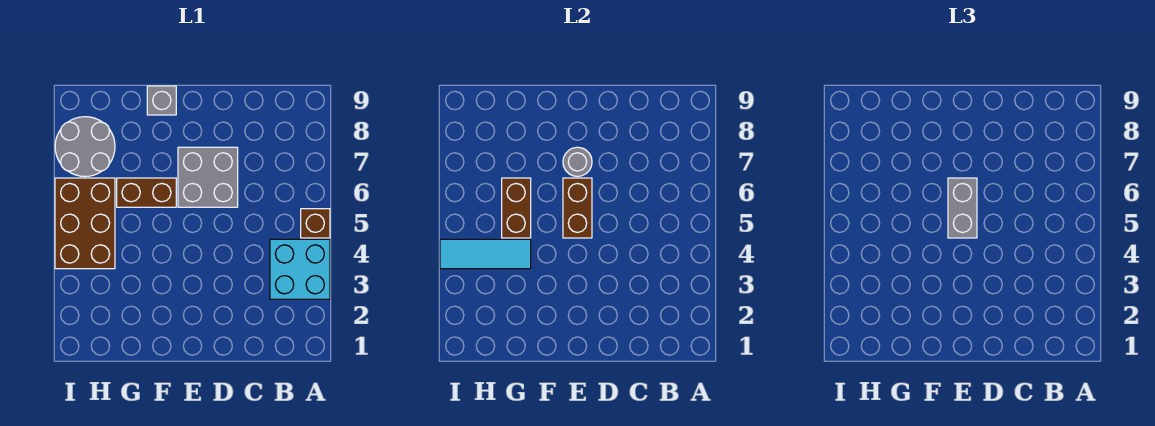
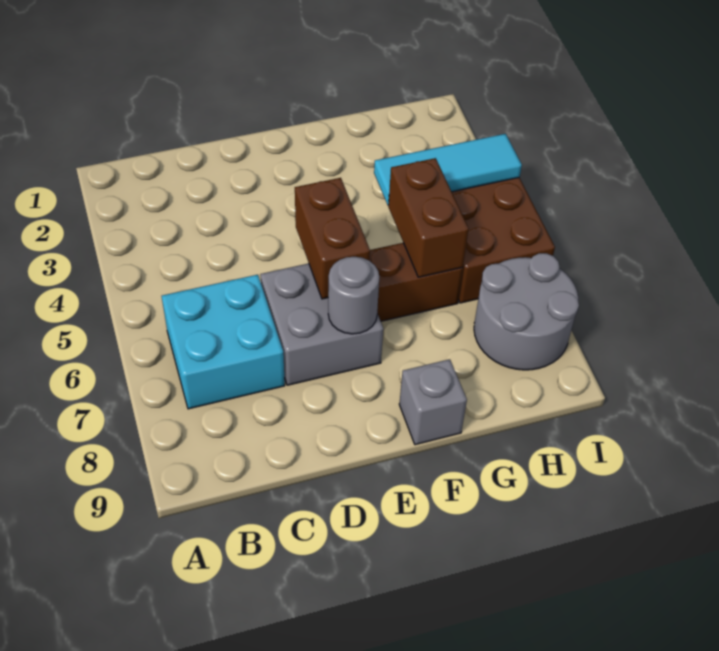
cyan brick A3:B4 level 1 -> cyan brick B6:C7 level 1
brown brick A5 level 1 -> none
grey brick E5:E6 level 3 -> none

